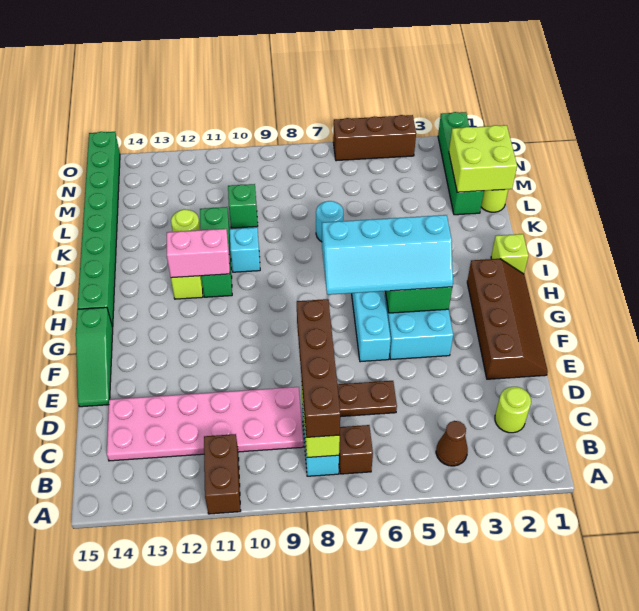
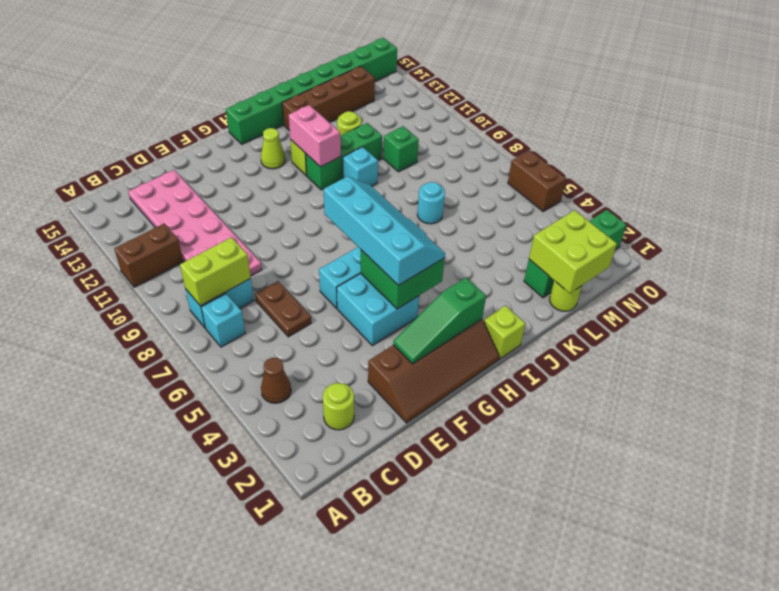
brown brick B7 level 1 -> cyan brick B7 level 1
brown brick B8:E8 level 3 -> brown brick J14:M14 level 1
green slope E15:G15 level 1 top G -> green slope F2:H2 level 2 top H
cyan slope G4:H7 level 3 top H -> cyan slope G4:H7 level 3 top G
none -> lime cone H13 level 1
brown brick O4:O6 level 1 -> brown brick O5:O6 level 1

